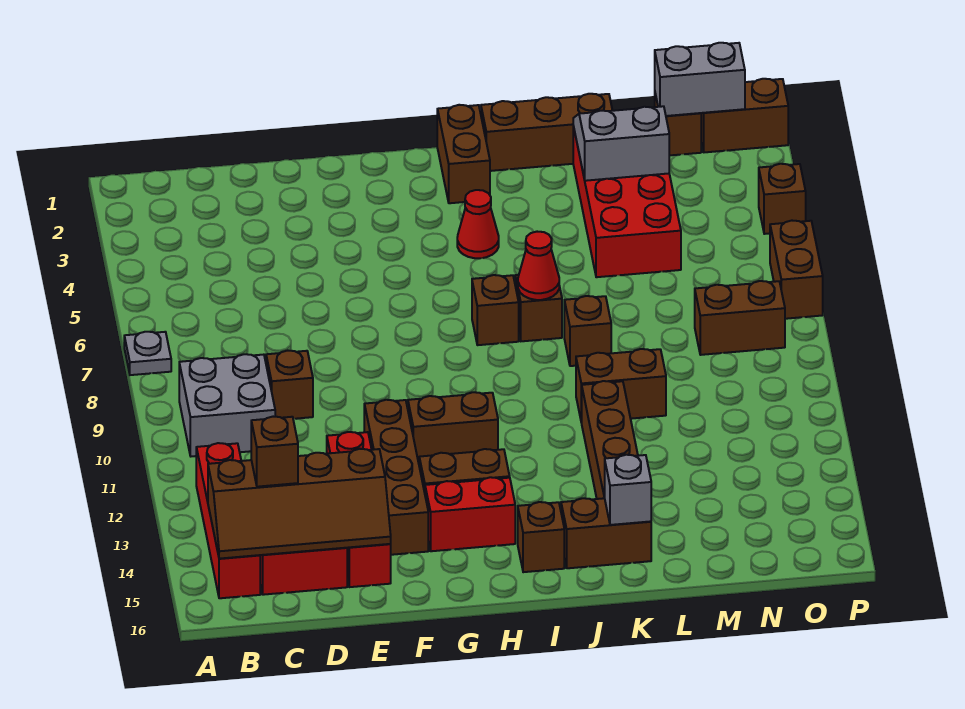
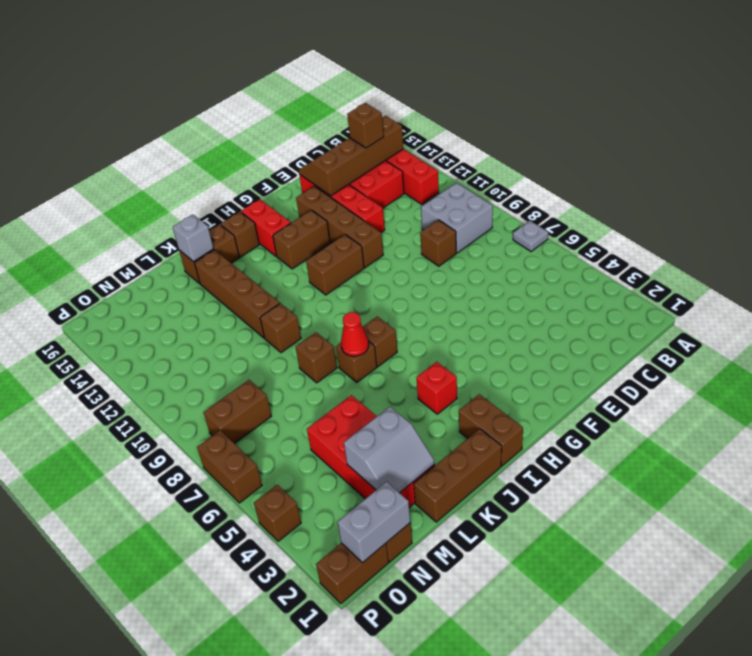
red brick G14:H14 level 1 -> red brick H14:H15 level 1
red cone I4 level 1 -> red brick I4 level 1
brown brick K10:L10 level 1 -> brown brick K10 level 1

